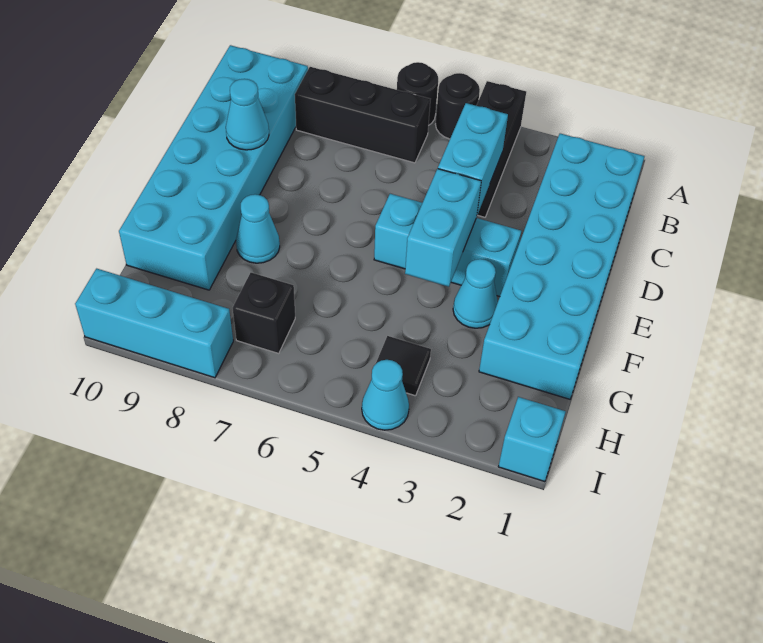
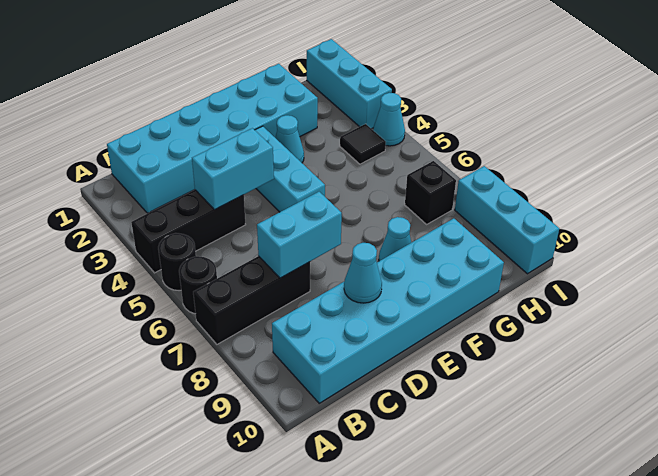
black brick B6:B8 level 1 -> black brick A7:C7 level 1
cyan brick E4:F4 level 2 -> cyan brick C7:D7 level 2
cyan brick I1 level 1 -> cyan brick I1:I3 level 1

